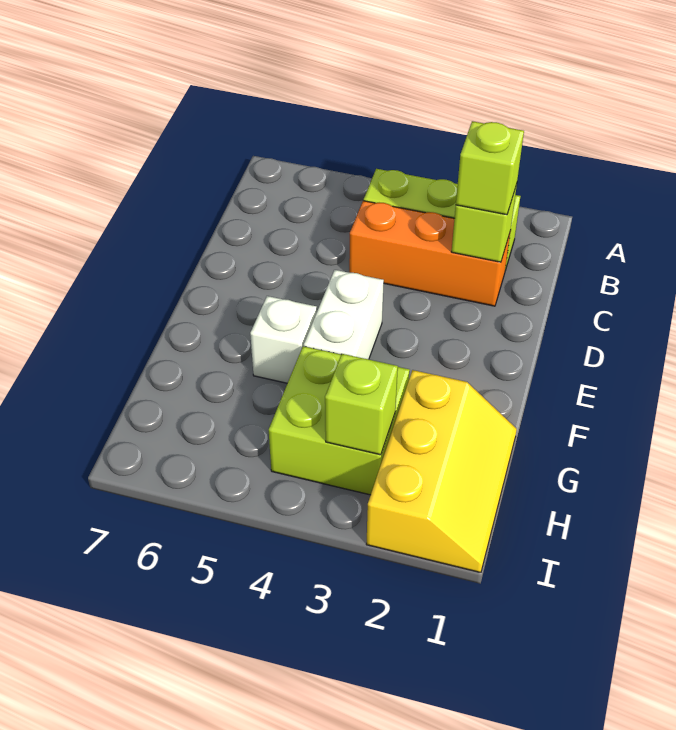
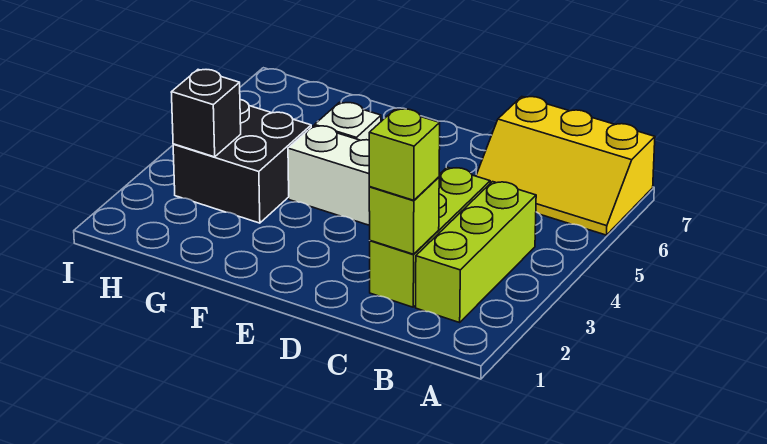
orange brick C2:C4 level 1 -> lime brick C2:C4 level 1
yellow slope G1:I2 level 1 top 2 -> yellow slope A6:C7 level 1 top 7
lime brick G3:H4 level 1 -> black brick G3:H4 level 1
lime brick H3 level 2 -> black brick H3 level 2

